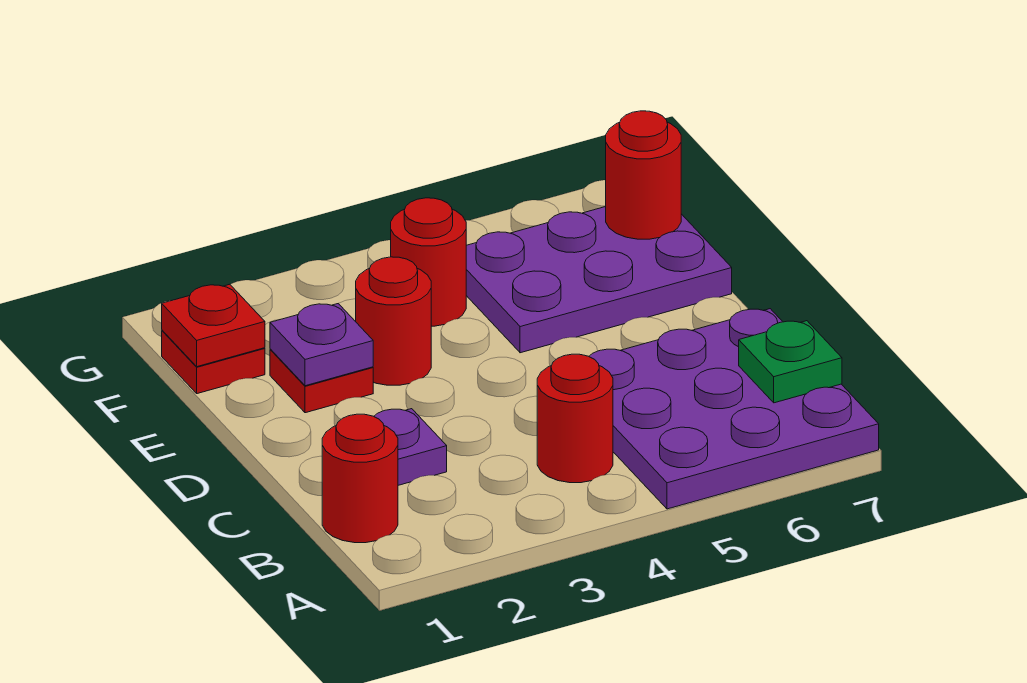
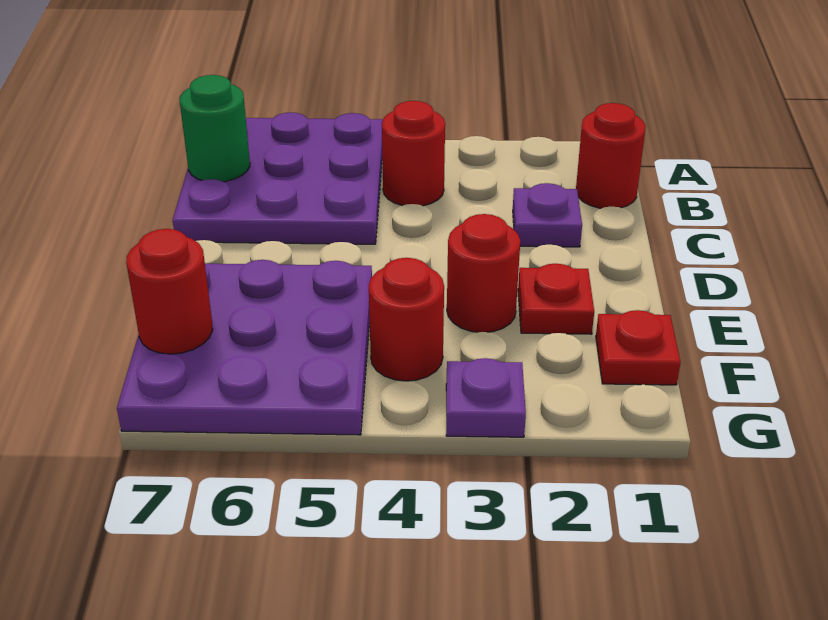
green plate B7 level 2 -> green round brick B7 level 2
purple plate E2 level 2 -> purple plate G3 level 1
purple plate E5:F7 level 1 -> purple plate E5:G7 level 1
red plate F1 level 2 -> none

